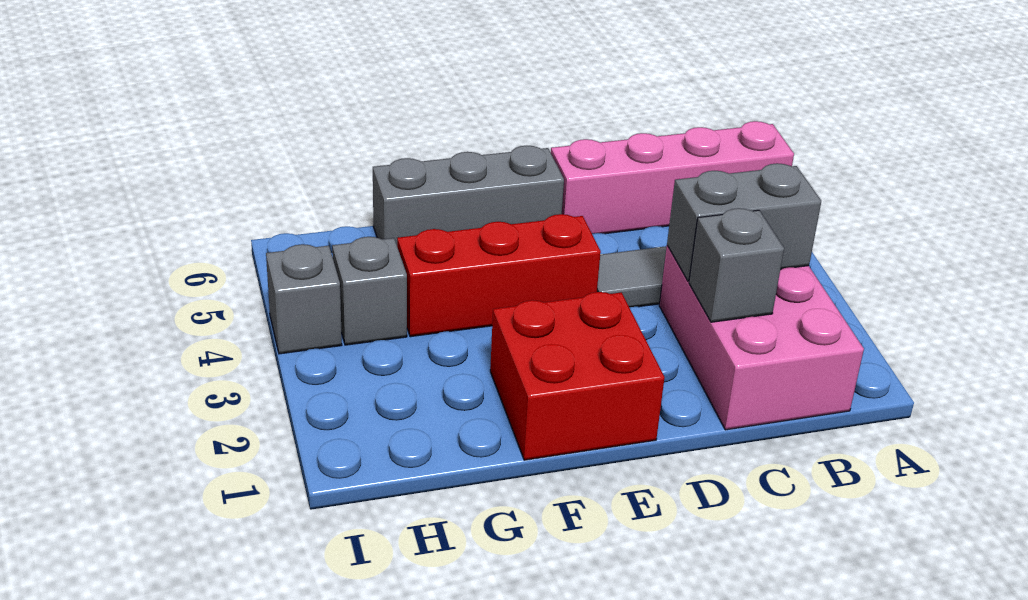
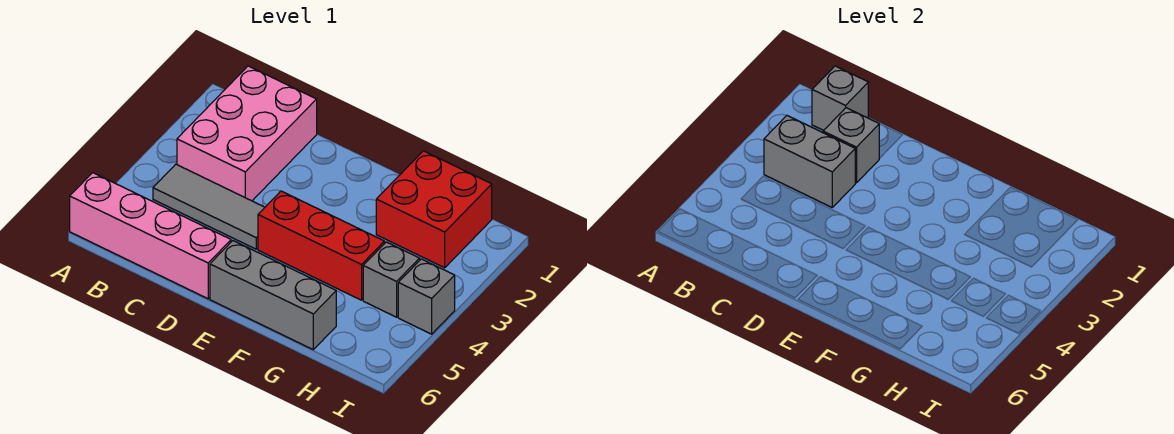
none -> grey brick B1 level 2
red brick E1:F2 level 1 -> red brick G1:H2 level 1

